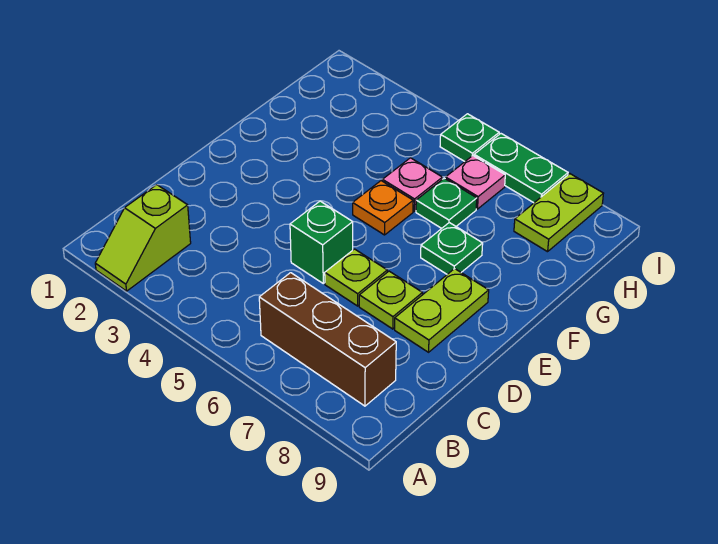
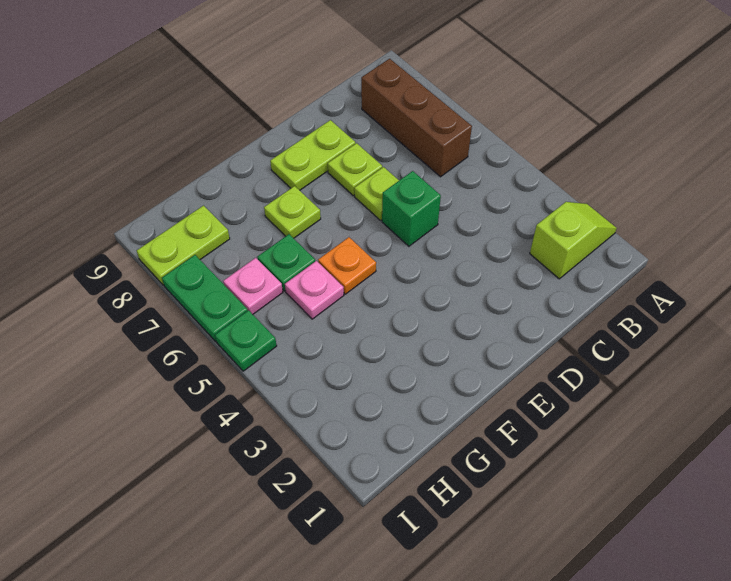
green plate F7 level 1 -> lime plate F7 level 1

